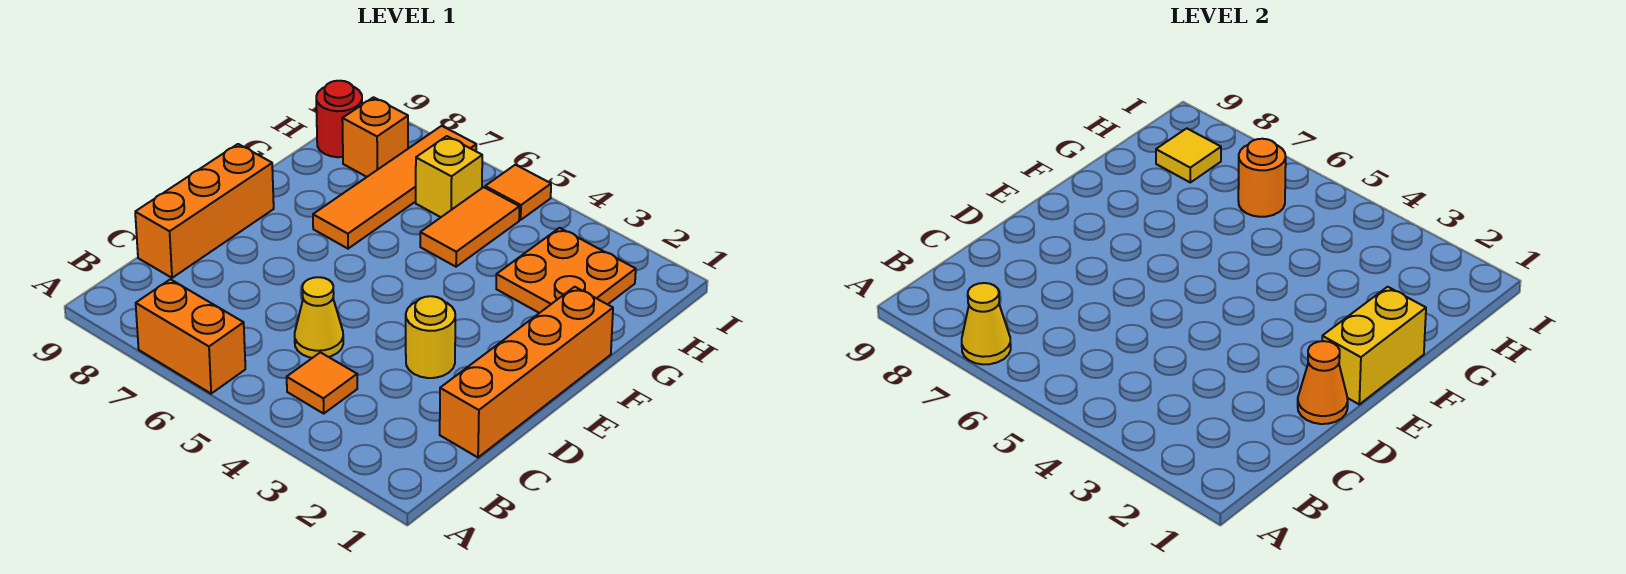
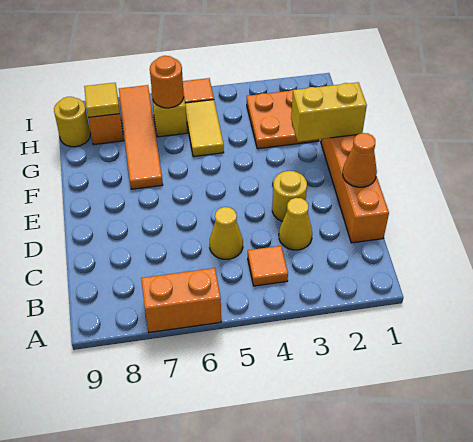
yellow cone A7 level 2 -> yellow cone C3 level 1
orange brick C9:E9 level 1 -> none
yellow brick E1:F1 level 2 -> yellow brick F1:F2 level 2
orange tile G5:H5 level 1 -> yellow tile G5:H5 level 1
red round brick H9 level 1 -> yellow round brick H9 level 1

